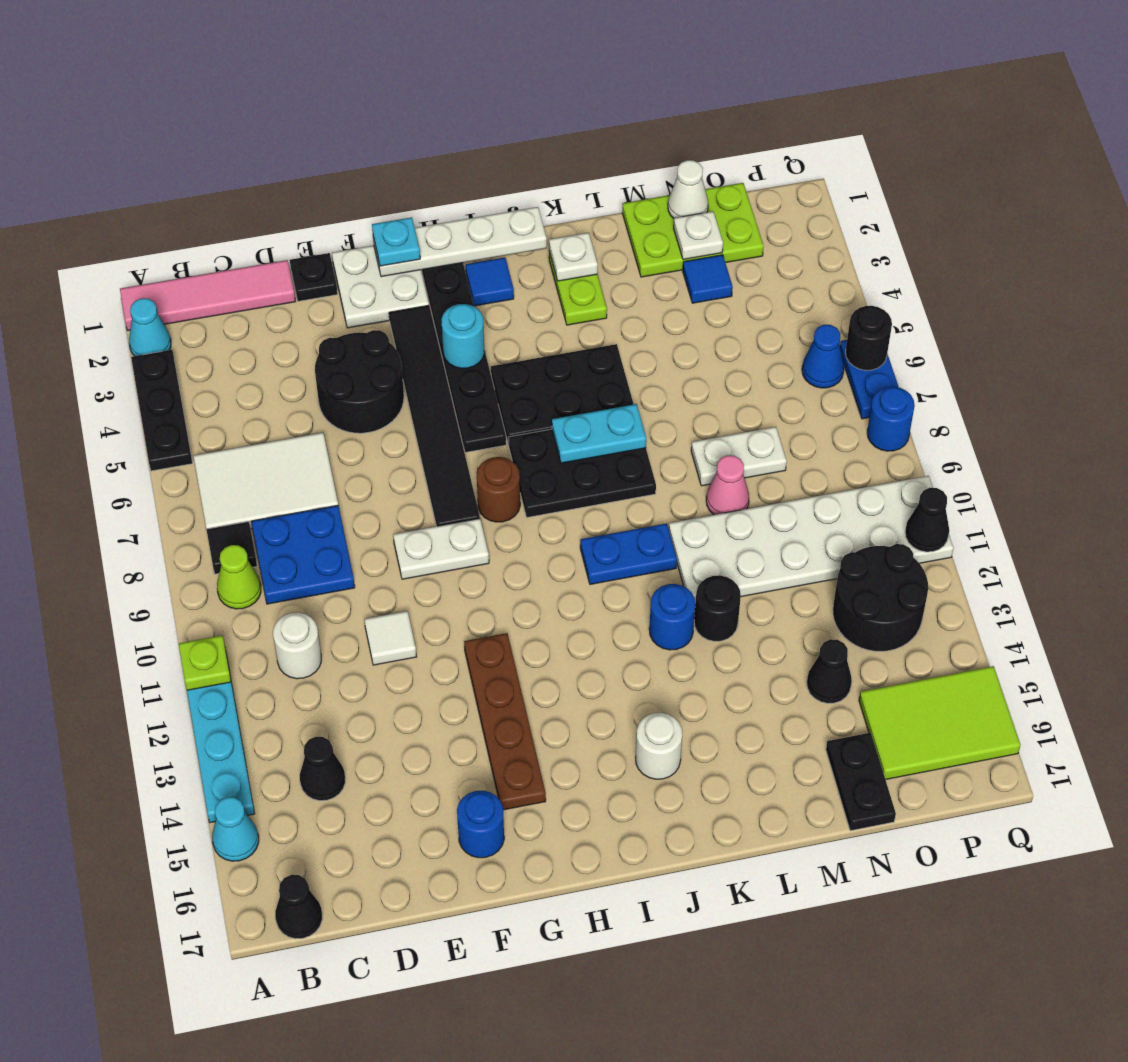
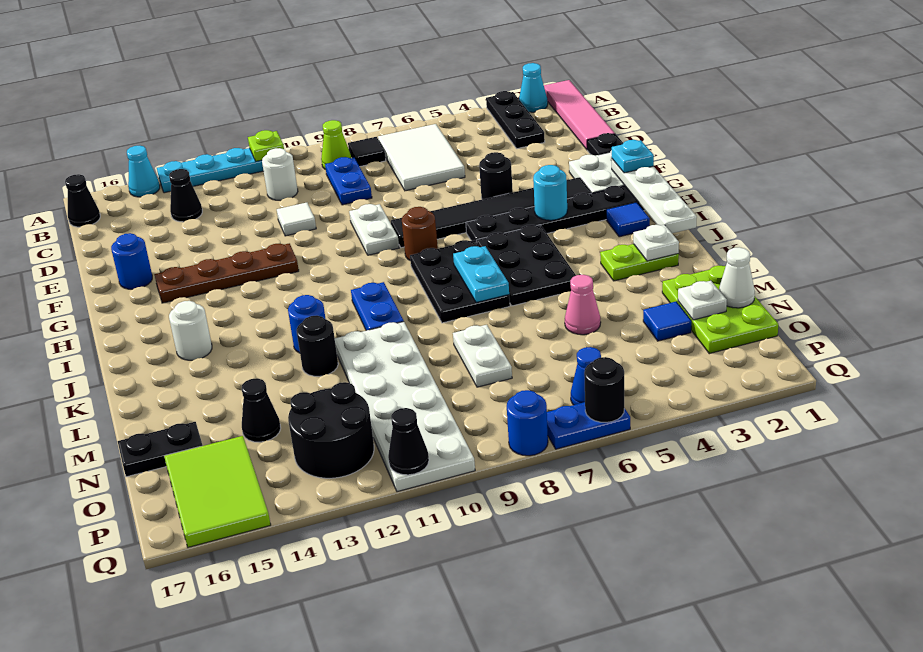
black plate A3:A5 level 1 -> black plate A3:C3 level 1
blue plate C8:D9 level 1 -> blue plate C9:D9 level 1
black round brick E4:F5 level 1 -> black round brick F5 level 1
pink cone M9 level 1 -> pink cone M5 level 1

